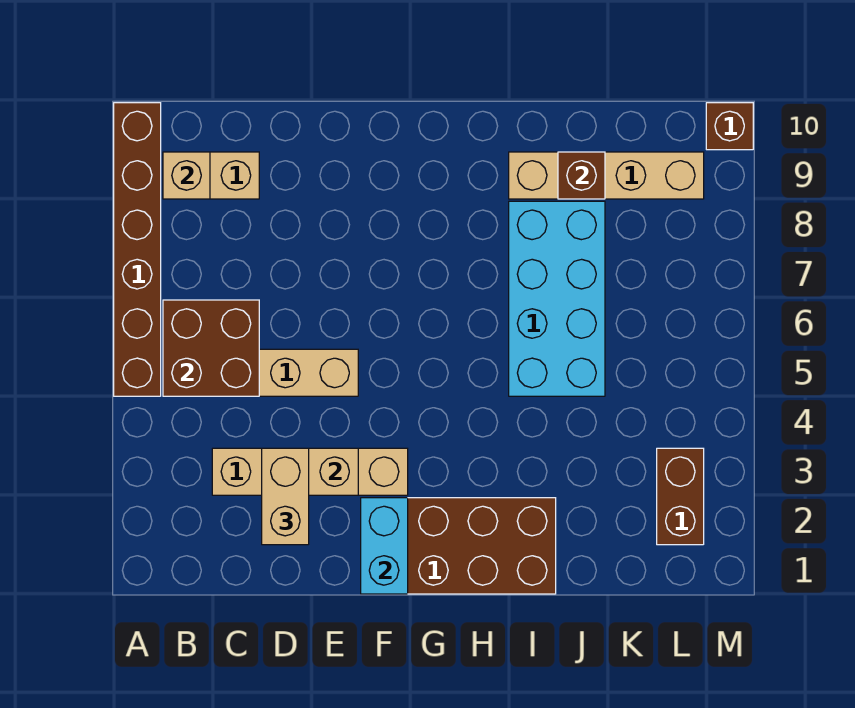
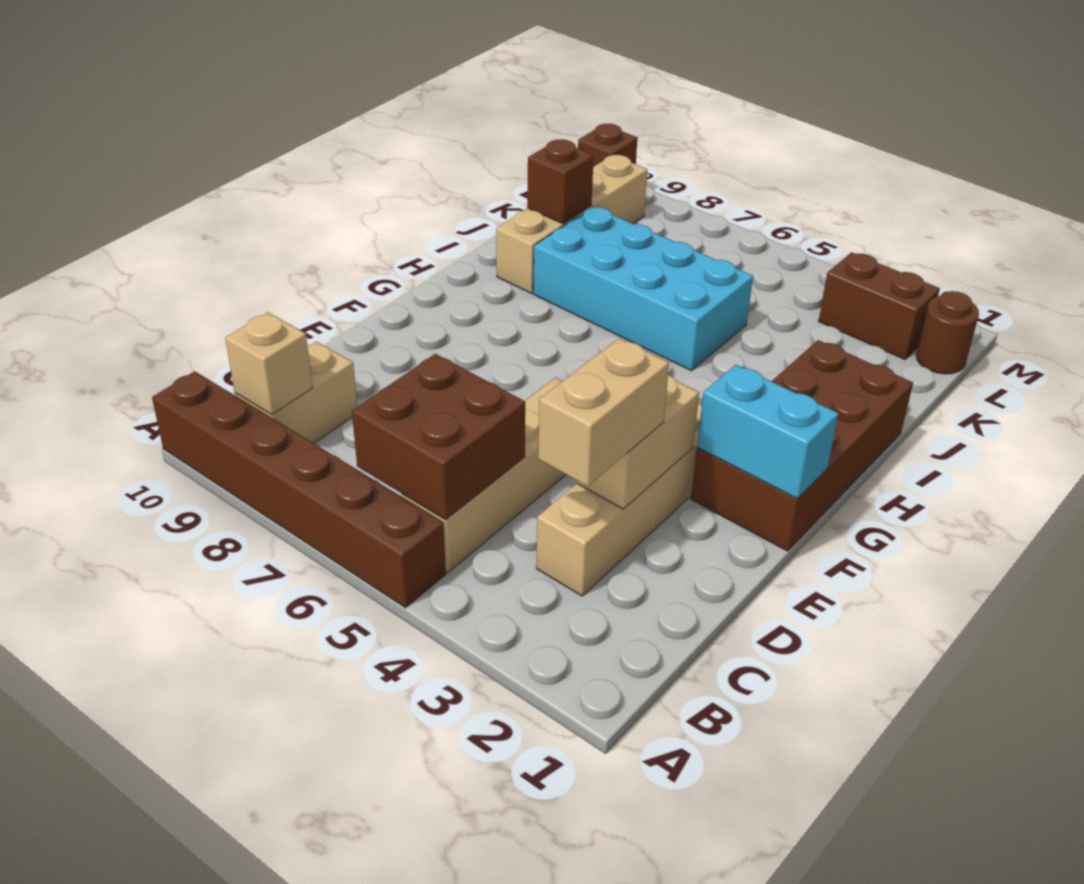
tan brick D2:D3 level 3 -> tan brick C3:D3 level 3
none -> brown round brick L1 level 1

